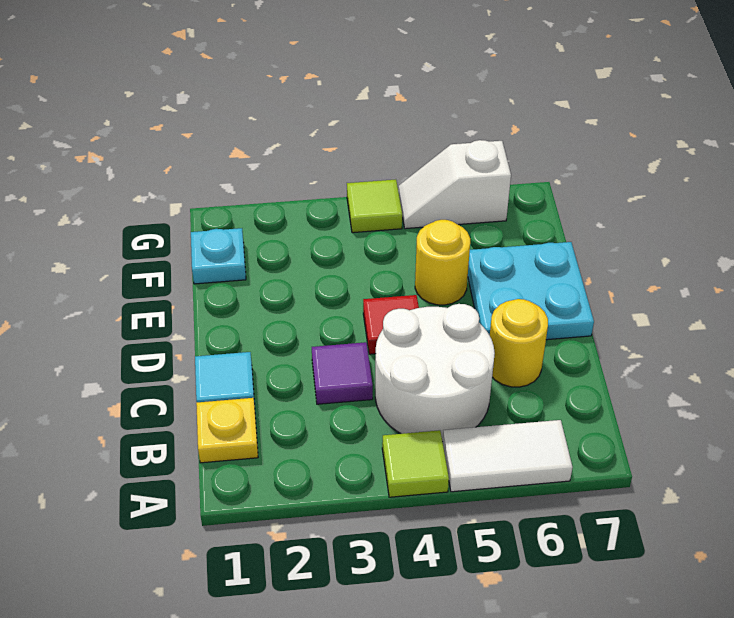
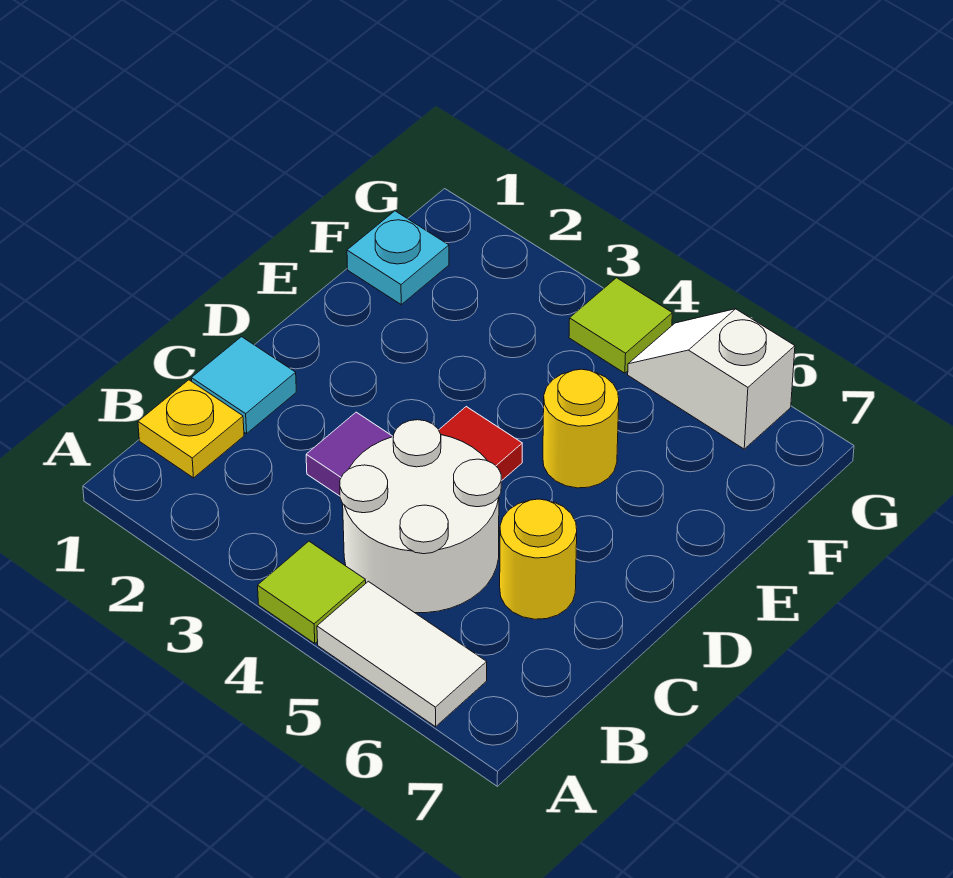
cyan plate D6:E7 level 1 -> none

